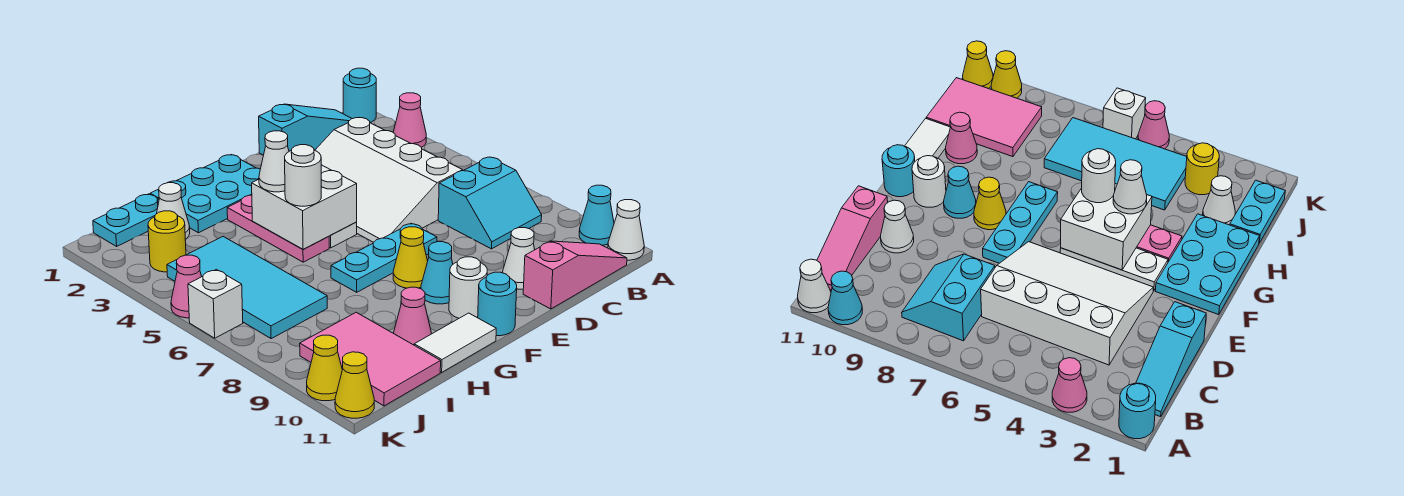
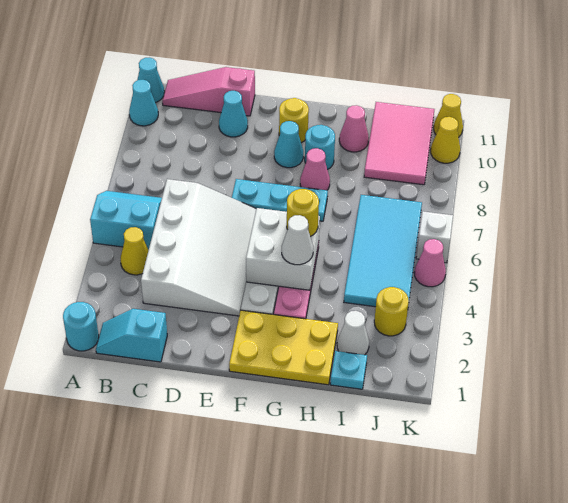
pink cone A3 level 1 -> pink cone G8 level 1
white cone A11 level 1 -> cyan cone A11 level 1
cyan slope B1:D1 level 1 top D -> cyan slope B1:C1 level 1 top C
cyan slope B7:C8 level 1 top 7 -> cyan slope A5:B6 level 1 top 5
white cone D10 level 1 -> cyan cone D10 level 1
cyan plate F1:H2 level 1 -> yellow plate F1:H2 level 1
yellow cone F8 level 1 -> yellow cone B4 level 1
white round brick F10 level 1 -> yellow round brick F10 level 1
cyan round brick F11 level 1 -> cyan round brick G9 level 1
white round brick G5 level 3 -> yellow round brick G5 level 3
white tile G11:H11 level 1 -> none
cyan plate I1:J1 level 1 -> cyan plate I1 level 1

